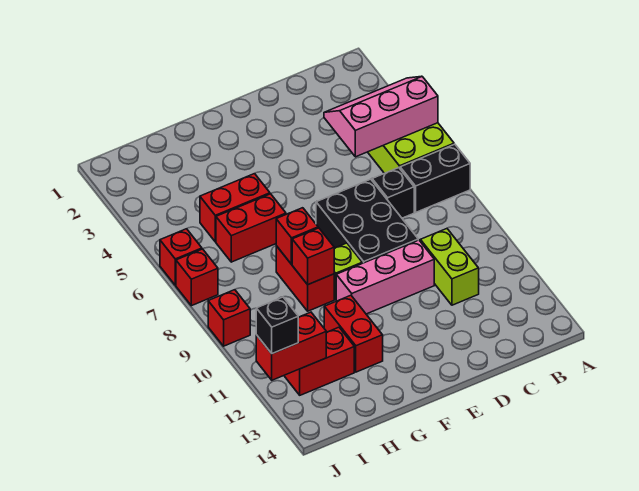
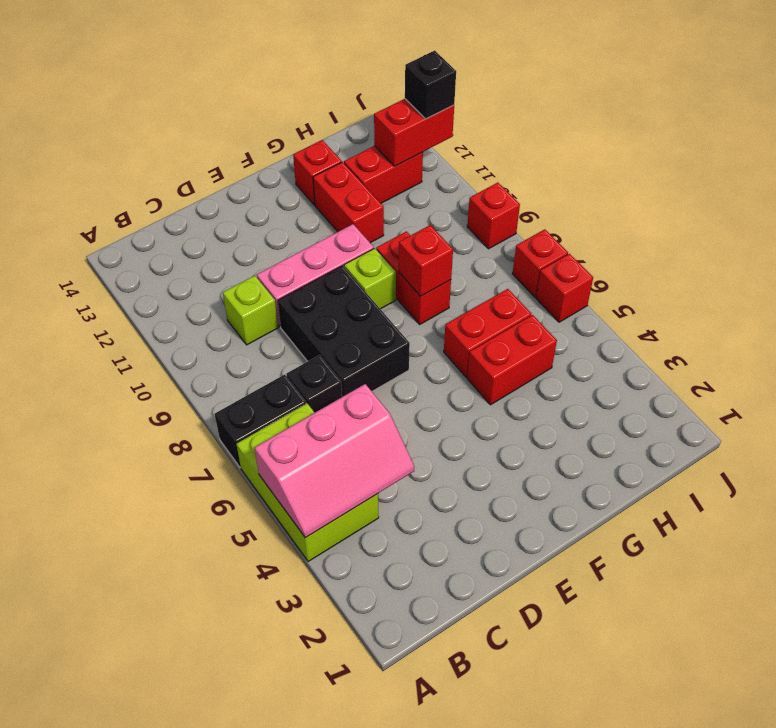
lime brick C10:C11 level 1 -> lime brick C10 level 1
red brick G9 level 2 -> red brick G13 level 1

